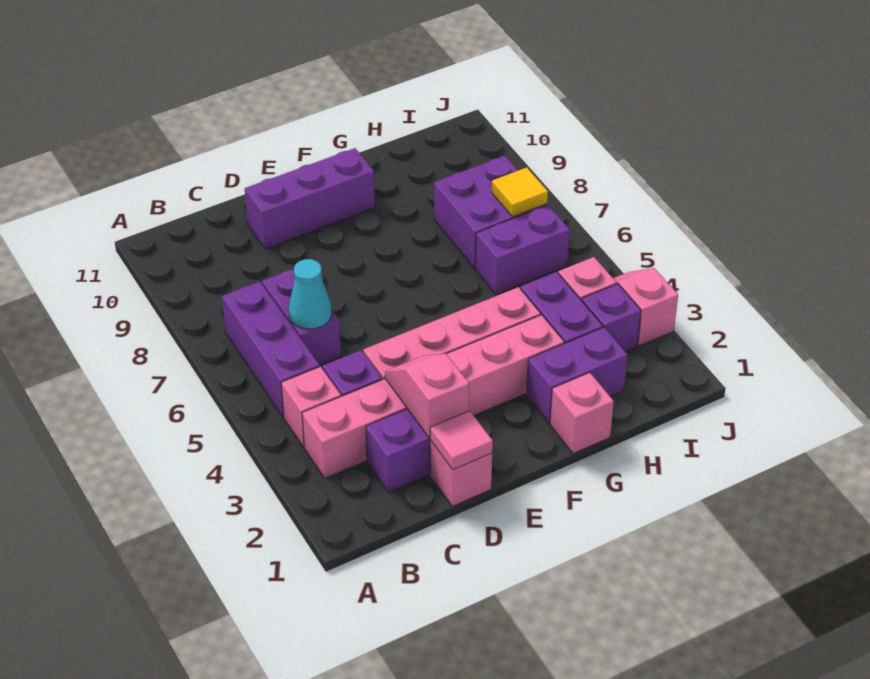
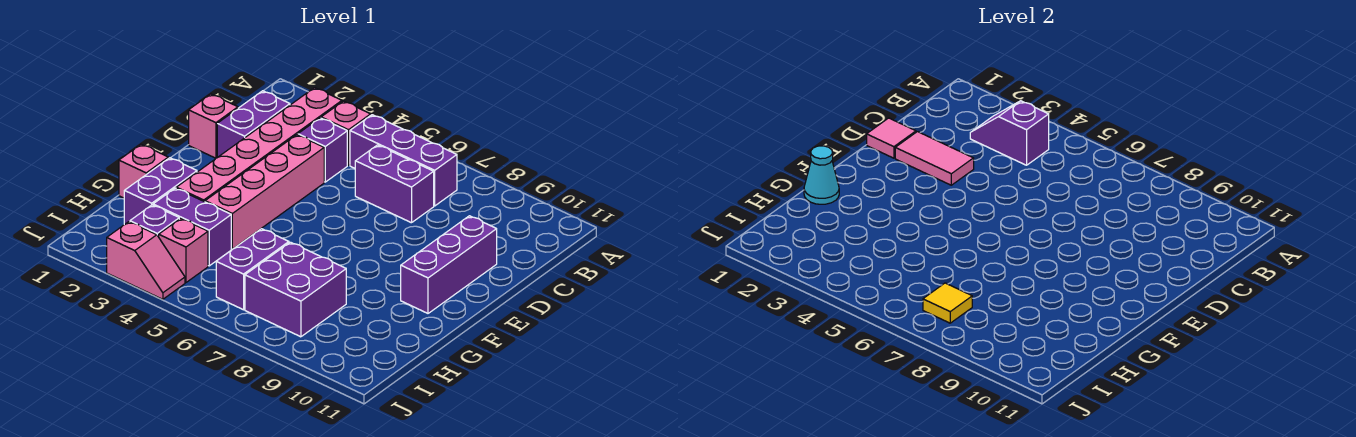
none -> purple slope B3:B4 level 2 top 4
cyan cone C6 level 2 -> cyan cone G1 level 2
pink slope D2:D3 level 2 top 2 -> pink tile D2:D3 level 2

